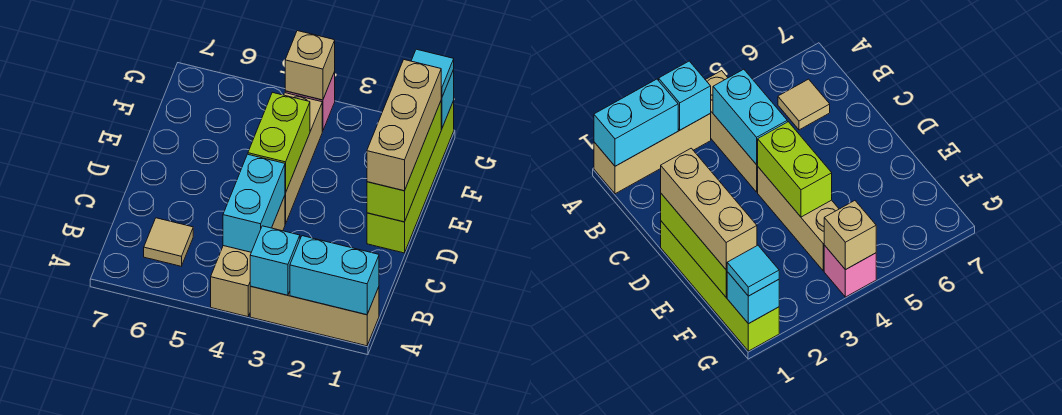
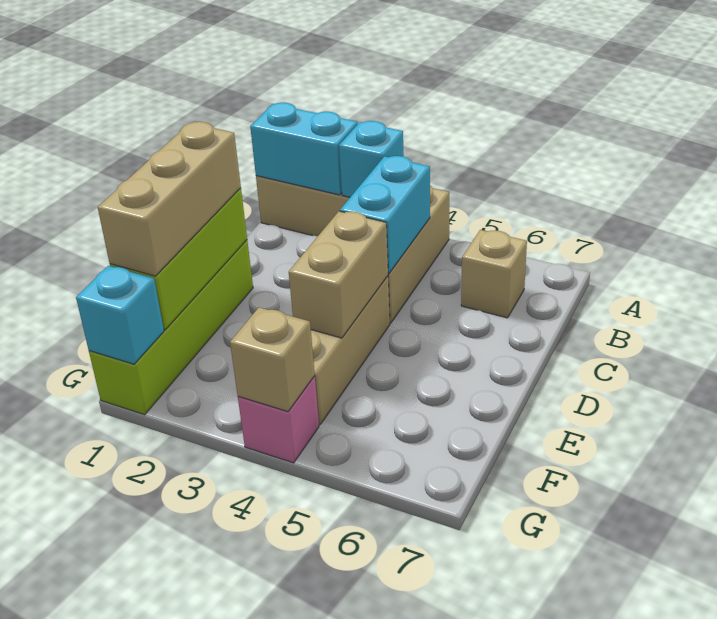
tan tile B6 level 1 -> tan brick B6 level 1
lime brick D4:E4 level 2 -> tan brick D4:E4 level 2
cyan tile G1 level 3 -> none

